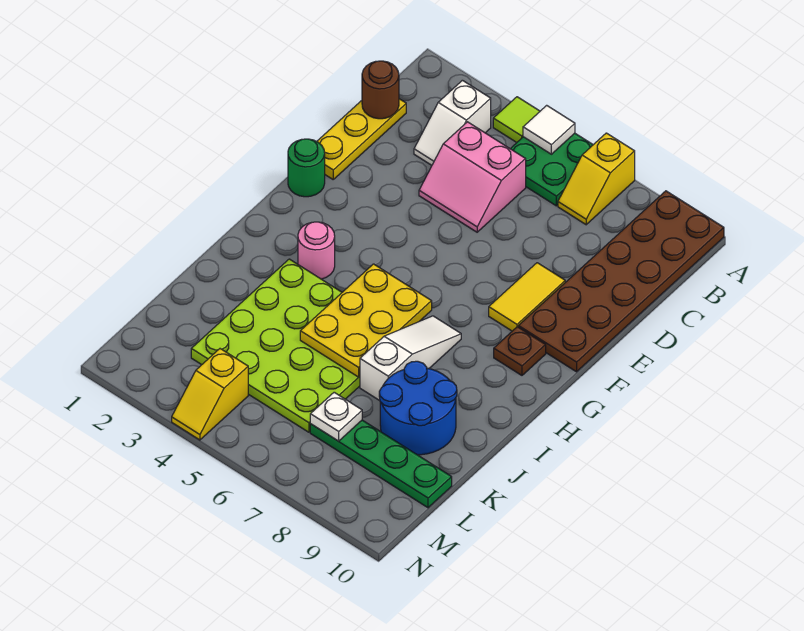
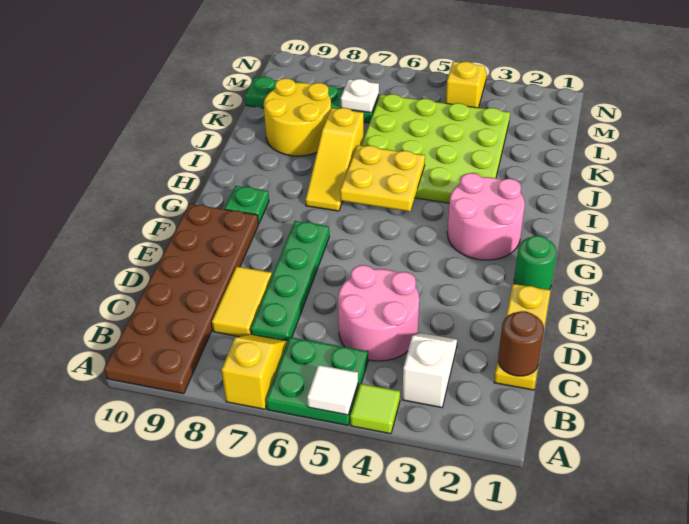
pink slope C4:D5 level 1 top C -> pink round brick C4:D5 level 1
none -> green plate C7:F7 level 1
yellow tile E8:F8 level 1 -> yellow tile C8:D8 level 1
brown plate G9 level 1 -> green plate G9 level 1
pink round brick H3 level 1 -> pink round brick G2:H3 level 1
yellow plate H5:J6 level 2 -> yellow plate H5:I6 level 2
white slope H7:J7 level 1 top J -> yellow slope H7:J7 level 1 top J
blue round brick J8:K9 level 1 -> yellow round brick J8:K9 level 1

